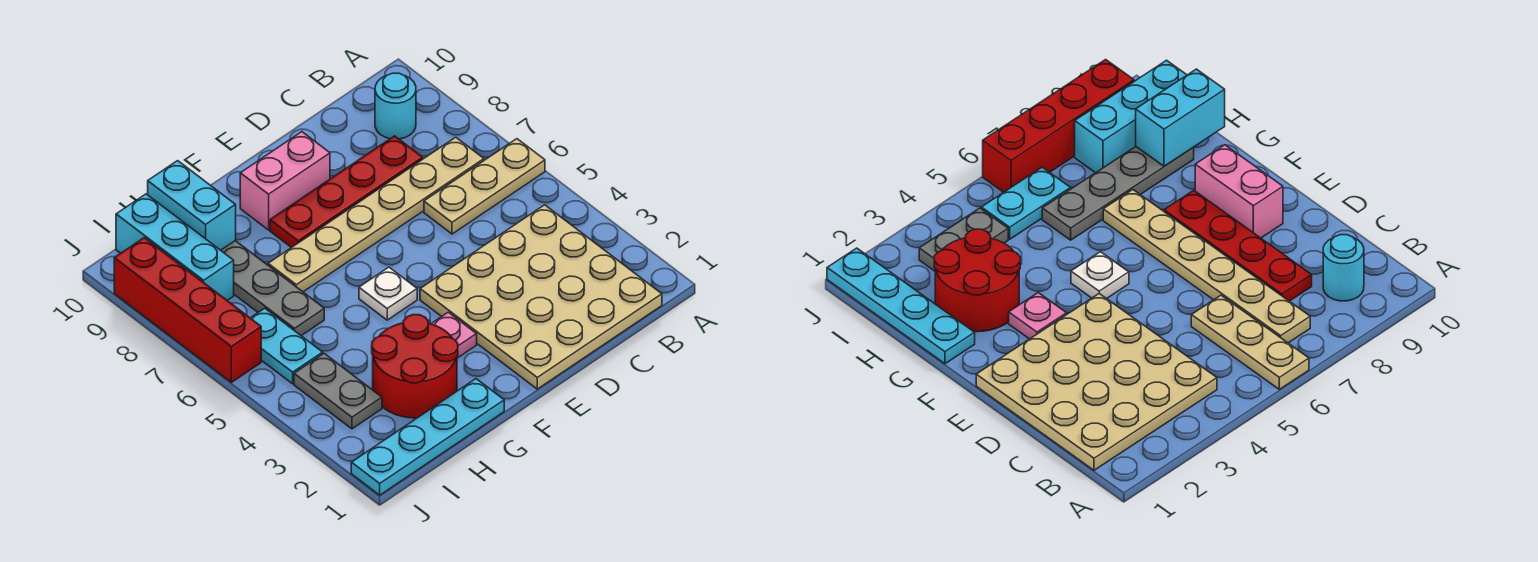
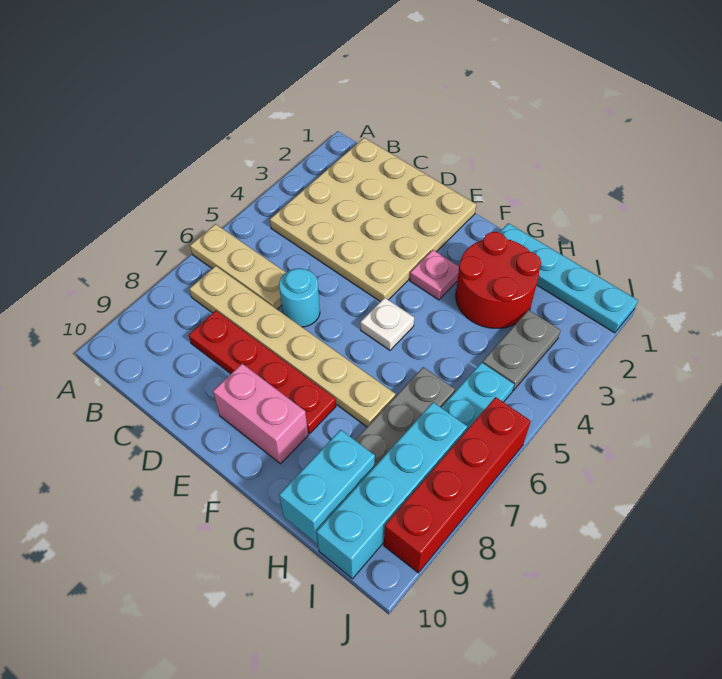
cyan round brick B9 level 1 -> cyan round brick D6 level 1
cyan brick I8:I10 level 1 -> cyan brick I7:I10 level 1

